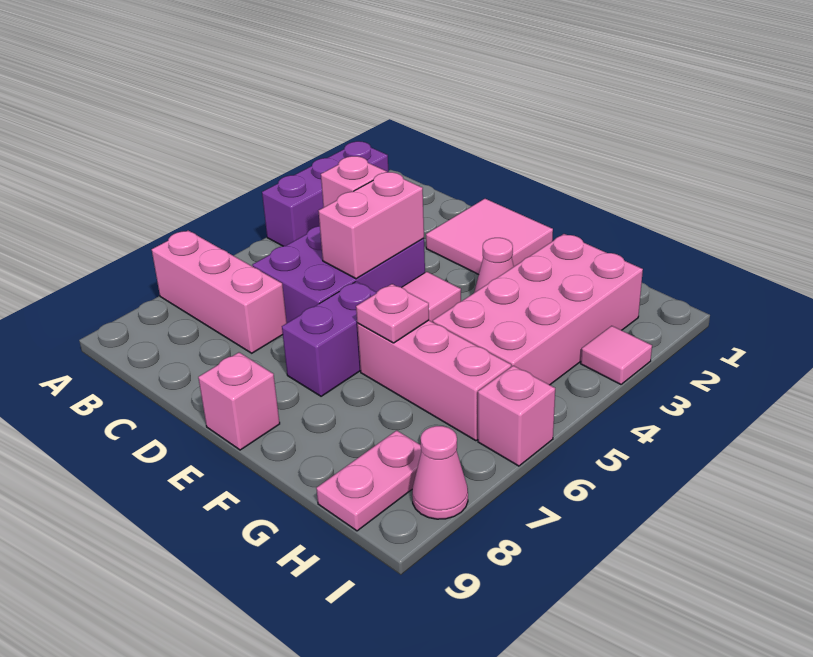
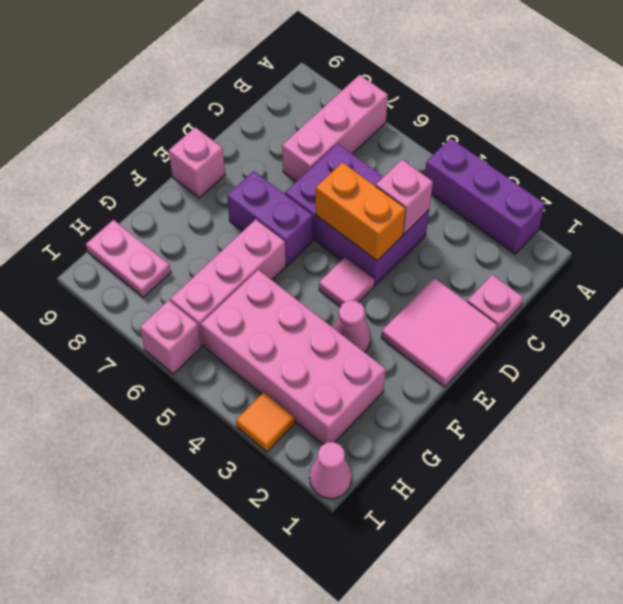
pink brick D4:D5 level 2 -> orange brick D4:D5 level 2
pink plate F6 level 2 -> pink plate C1 level 1
pink tile I3 level 1 -> orange tile I3 level 1
pink cone I8 level 1 -> pink cone I1 level 1

